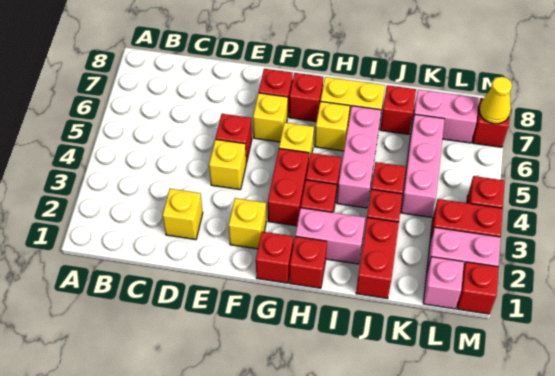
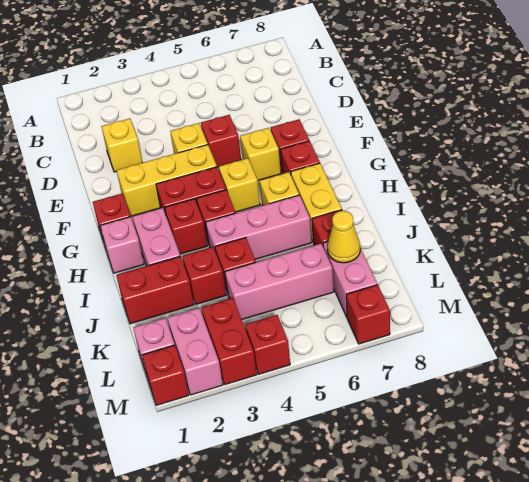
yellow brick F2 level 1 -> yellow brick F2:F4 level 1
red brick H1 level 1 -> pink brick H1 level 1
yellow cone M7 level 2 -> yellow cone K7 level 2

